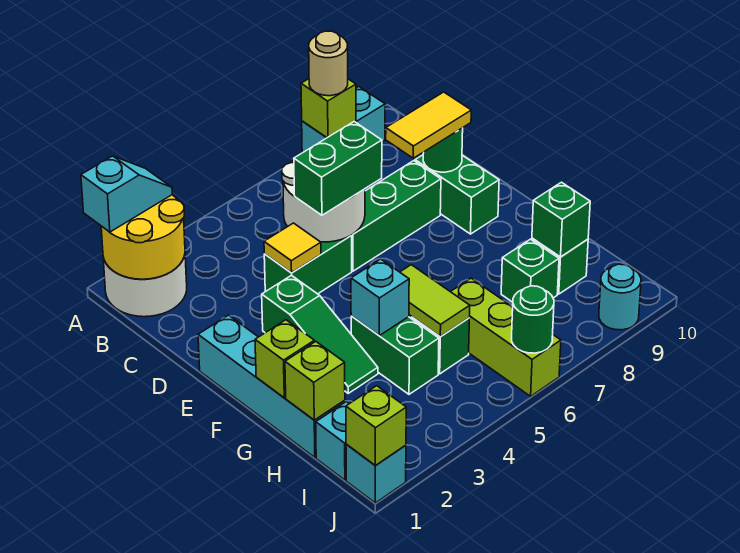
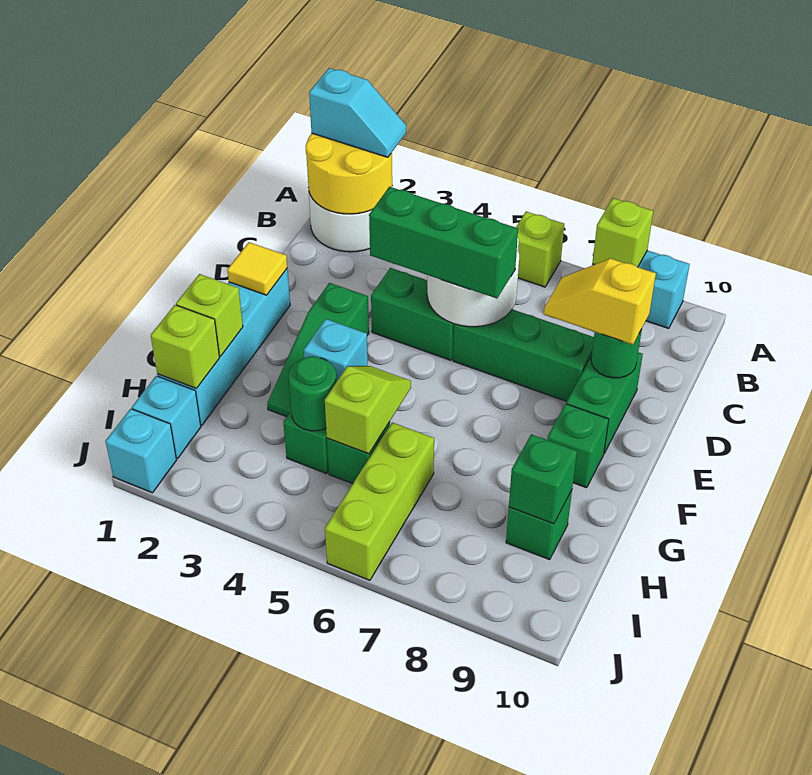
tan round brick A8 level 3 -> none
yellow tile D4 level 2 -> yellow tile E1 level 2
green brick D5:D6 level 3 -> green brick D4:D6 level 3
yellow tile D8:D9 level 3 -> yellow slope D8:D9 level 3 top 9
lime tile G5:H5 level 2 -> lime slope G5:H5 level 2 top H
green brick H8 level 1 -> green brick F9 level 1
lime brick J1 level 2 -> lime brick A6 level 1
green round brick J6 level 2 -> green round brick H4 level 2
cyan round brick J9 level 1 -> none

